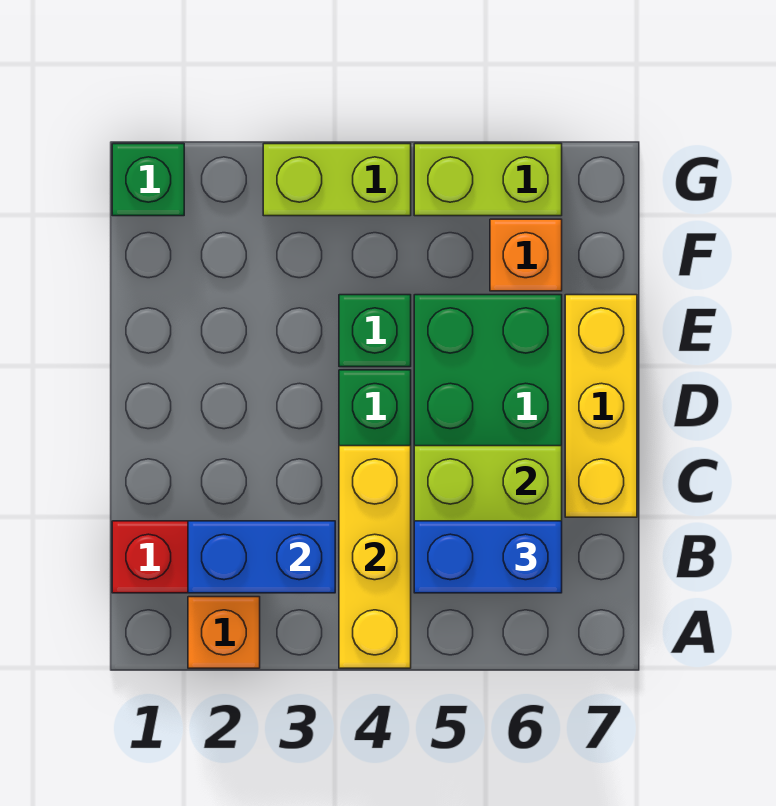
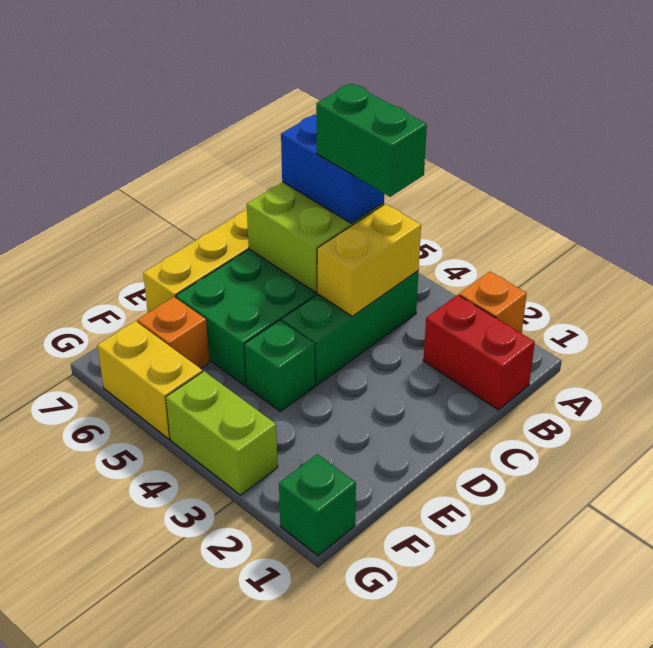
yellow brick A4:C4 level 2 -> yellow brick B4:C4 level 2
blue brick B2:B3 level 2 -> none
none -> green brick B4:B5 level 4
lime brick G5:G6 level 1 -> yellow brick G5:G6 level 1

